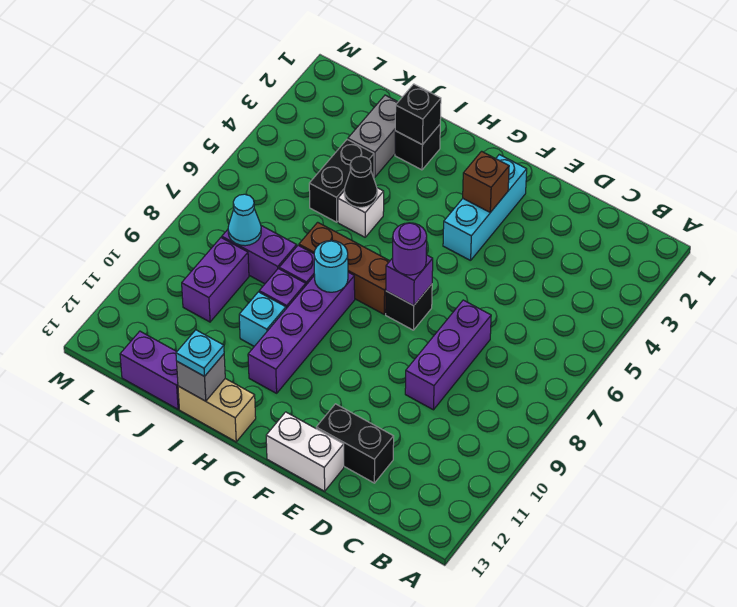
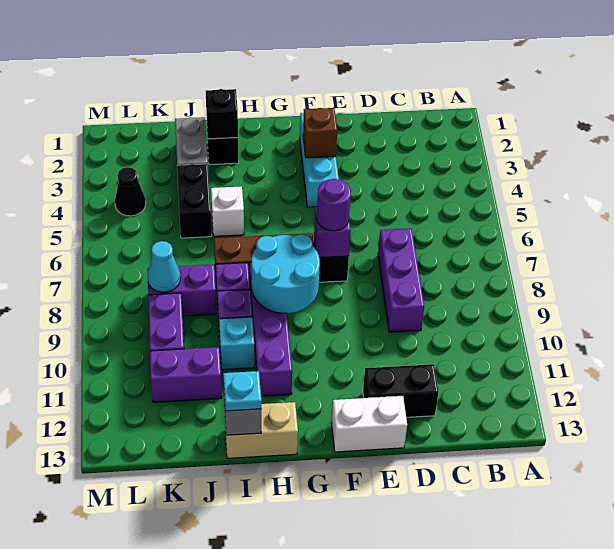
cyan round brick H8 level 2 -> cyan round brick G8:H9 level 2
black cone I5 level 2 -> black cone L4 level 1
purple brick J13:K13 level 1 -> purple brick J11:K11 level 1

